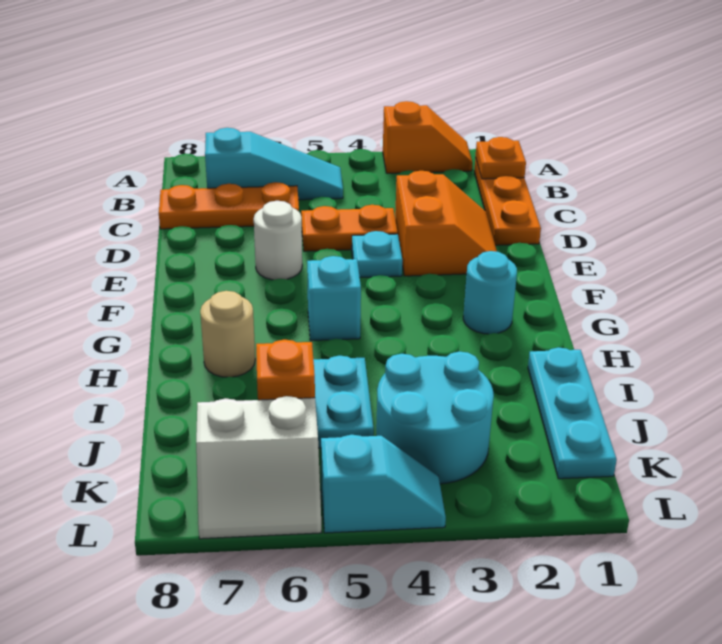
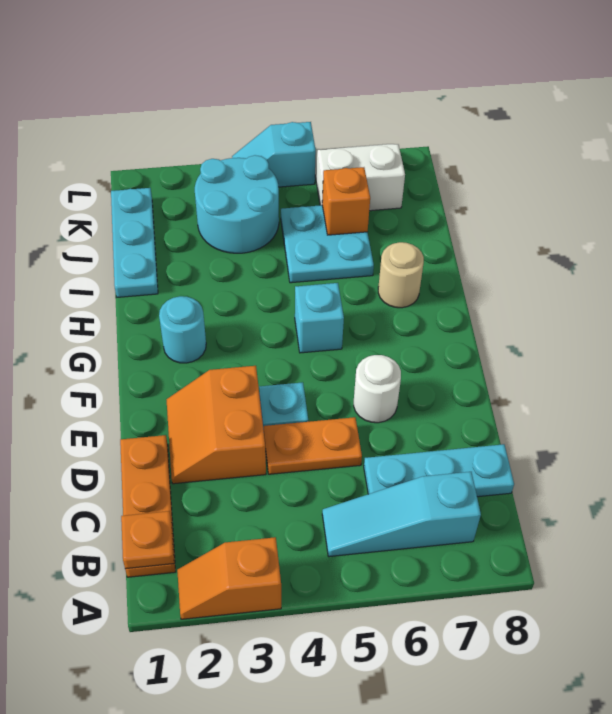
orange plate C6:C8 level 1 -> cyan plate C6:C8 level 1

